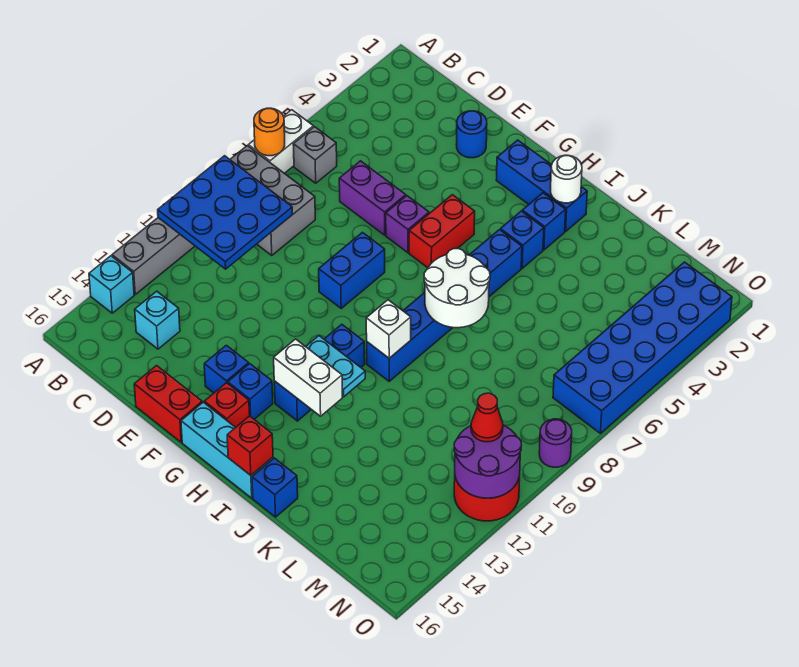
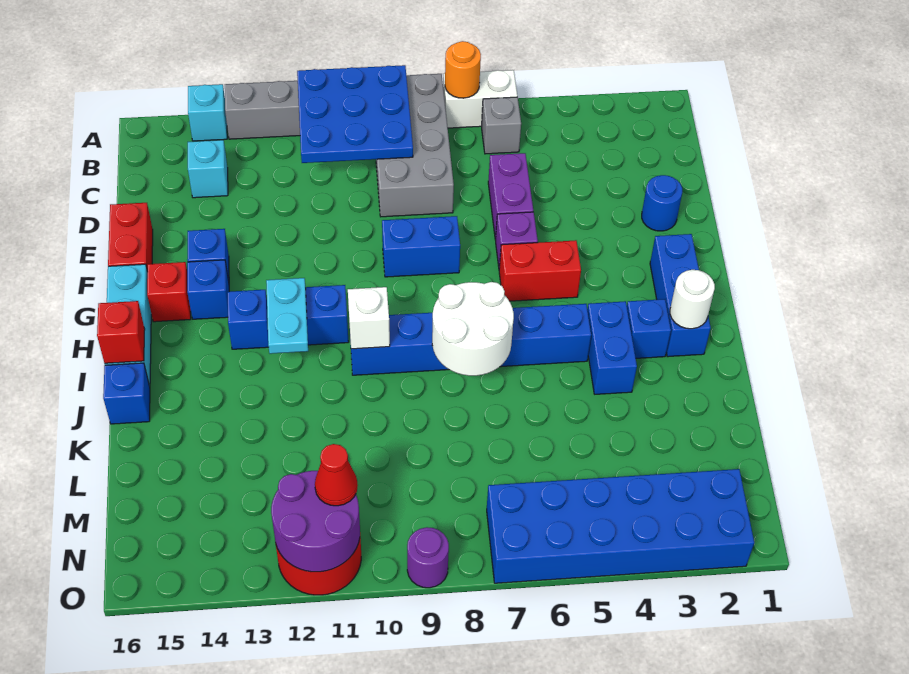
grey brick A8:C9 level 1 -> grey brick A8:D9 level 1
white brick H13:I13 level 2 -> none
blue brick I4 level 1 -> blue brick I4:J4 level 1

